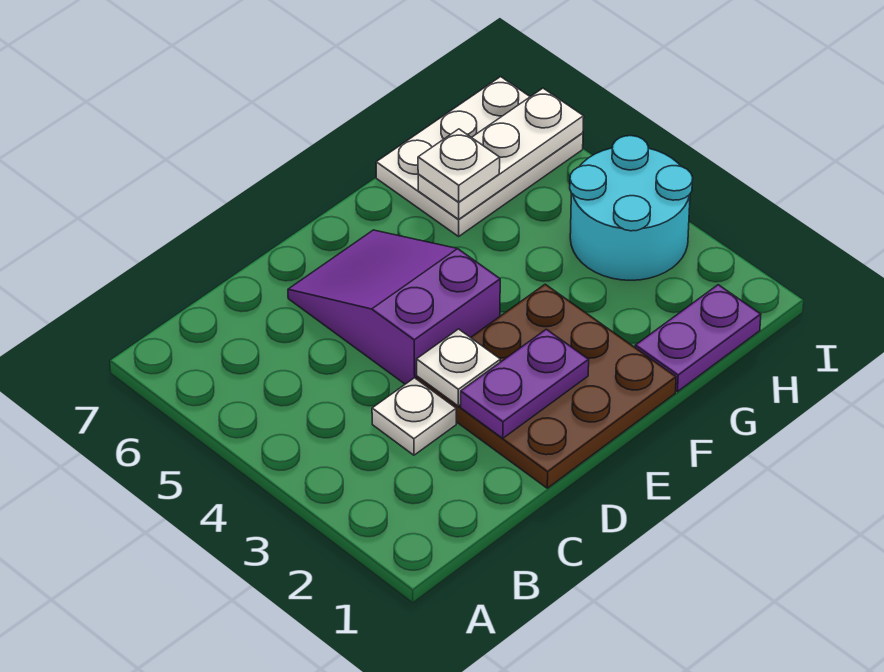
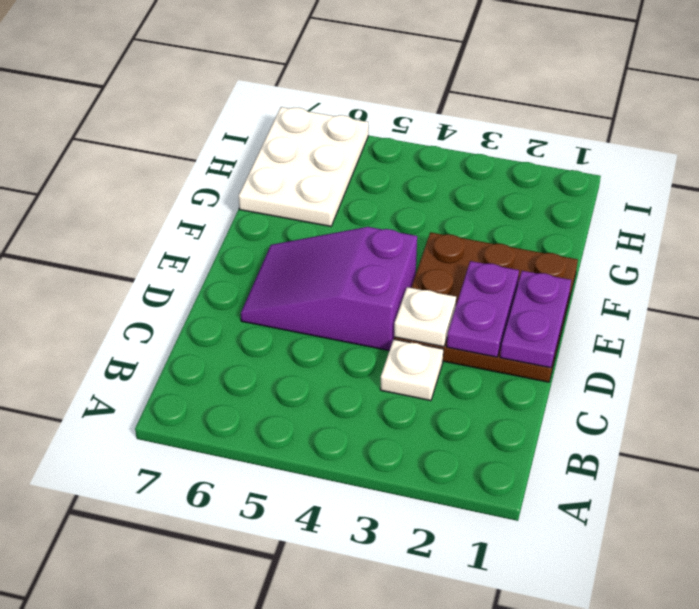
purple plate G1:H1 level 1 -> purple plate D1:E1 level 2
white plate G6:I6 level 2 -> none
white plate G6 level 3 -> none
cyan round brick H3:I4 level 1 -> none

